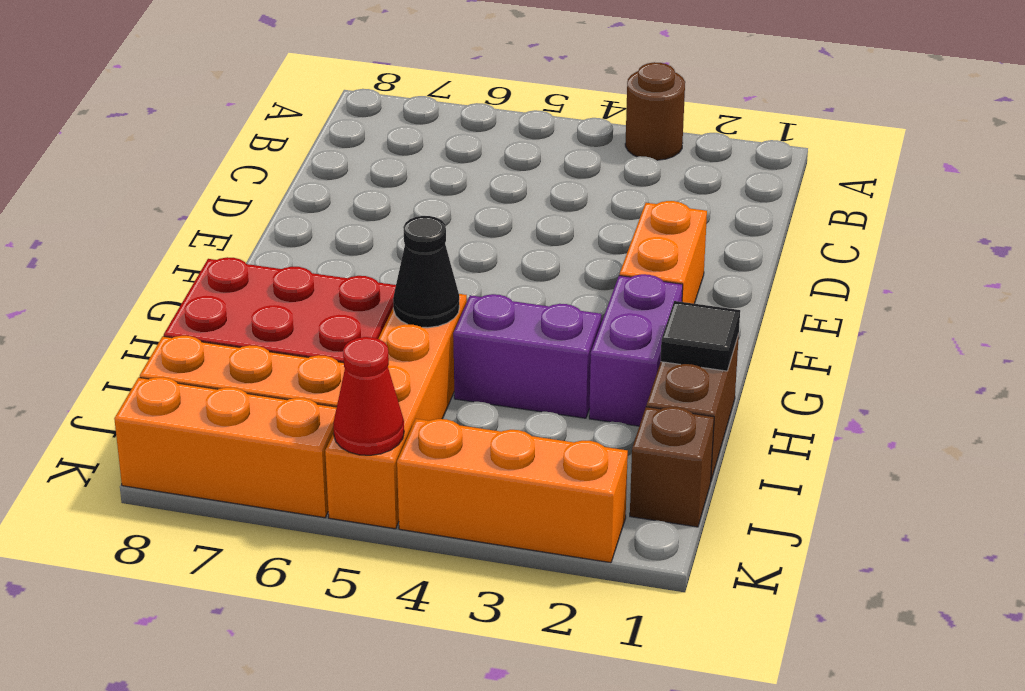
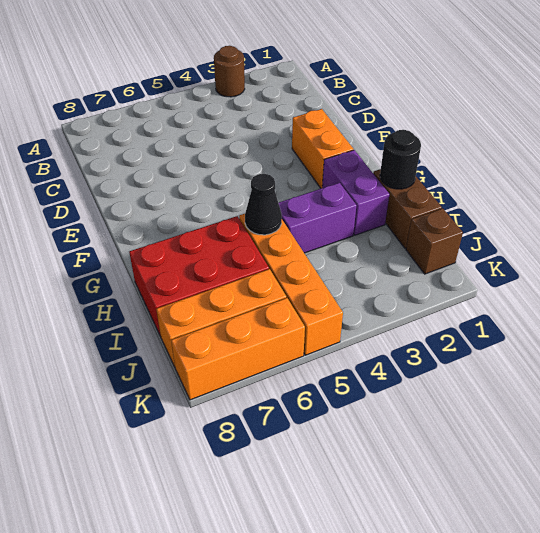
black tile H1 level 2 -> black round brick H1 level 2
orange brick K2:K4 level 1 -> none
red cone K5 level 2 -> none

